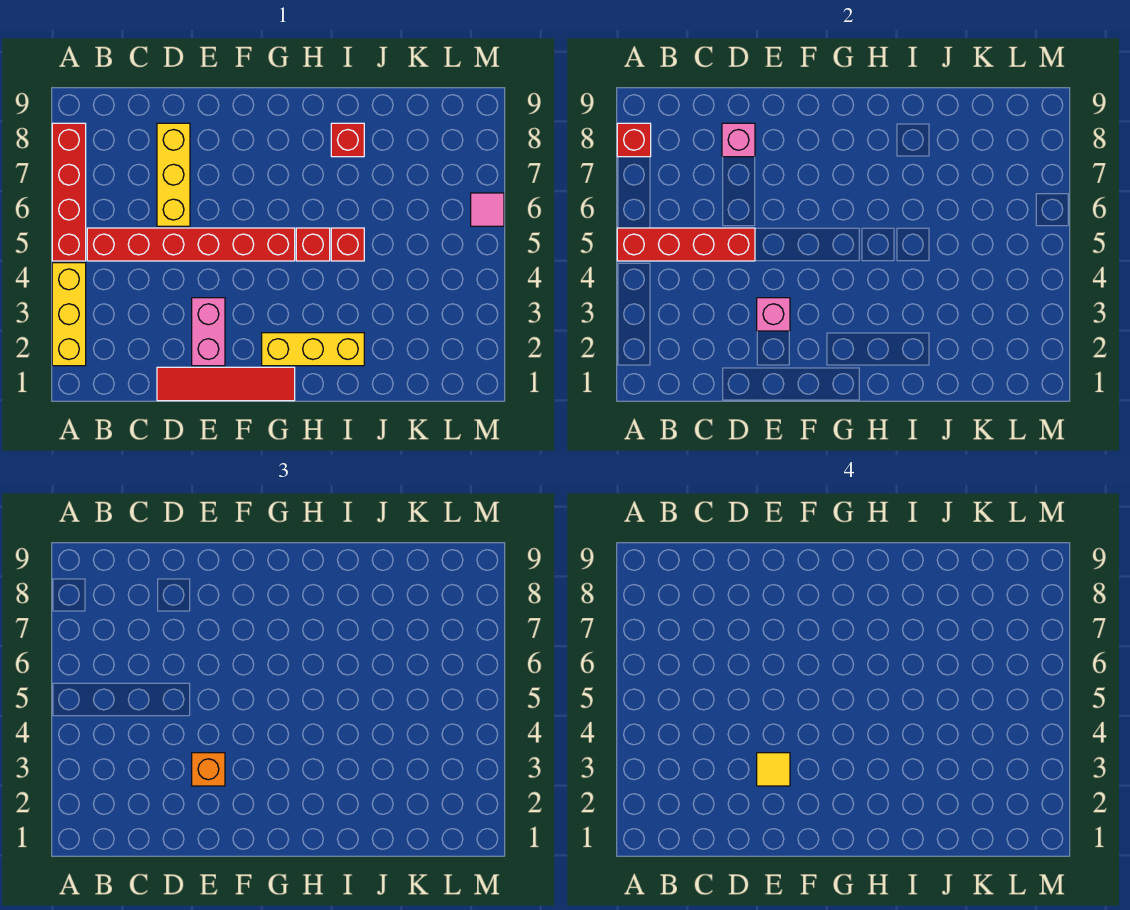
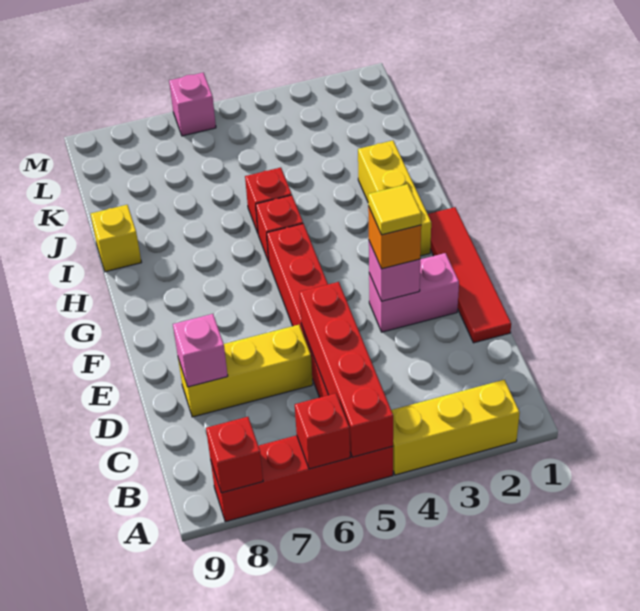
red brick I8 level 1 -> red brick A6 level 2
none -> yellow brick I9 level 1
pink tile M6 level 1 -> pink brick M6 level 1

